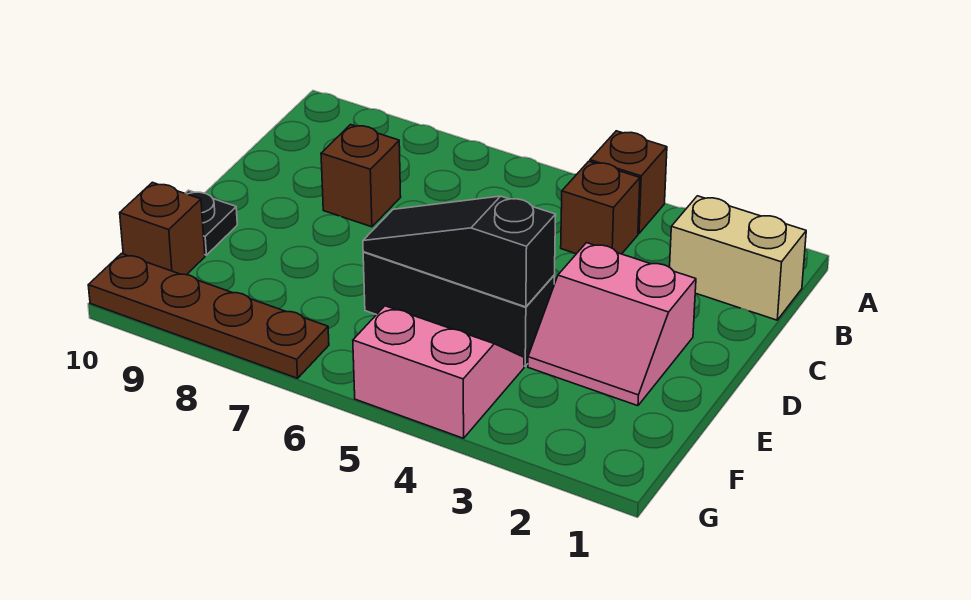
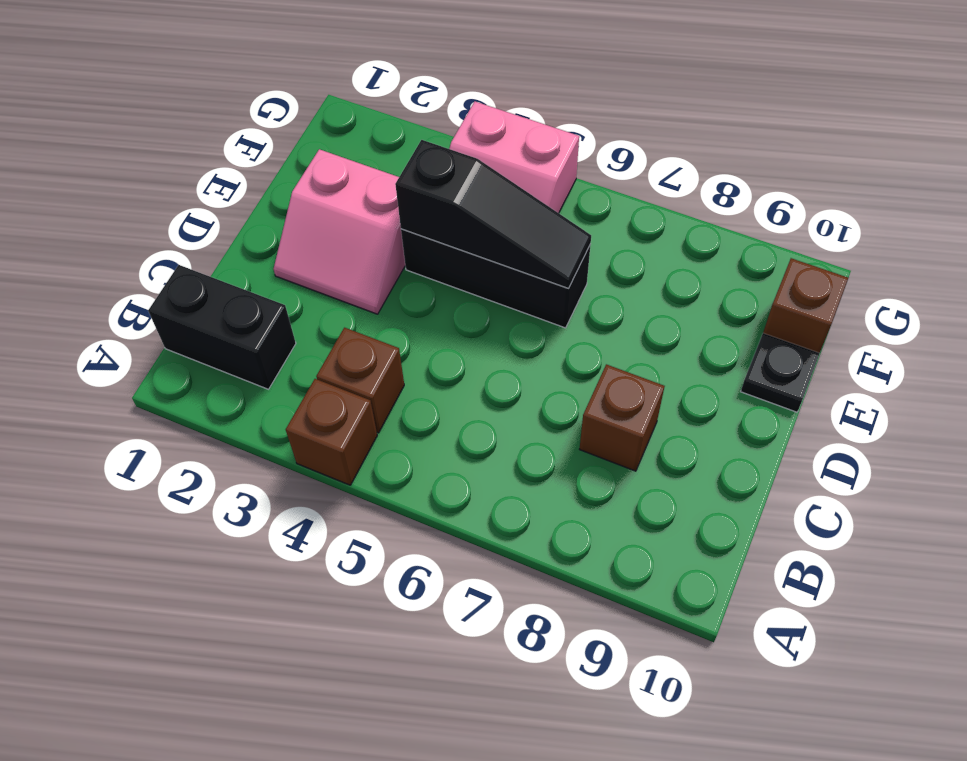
tan brick B1:B2 level 1 -> black brick B1:B2 level 1
pink slope D2:E3 level 1 top D -> pink slope D2:E3 level 1 top E
brown plate G7:G10 level 1 -> none

